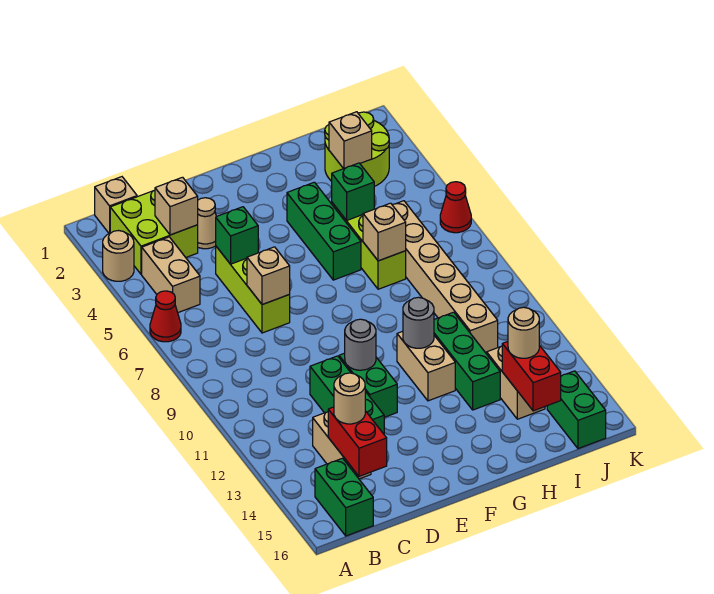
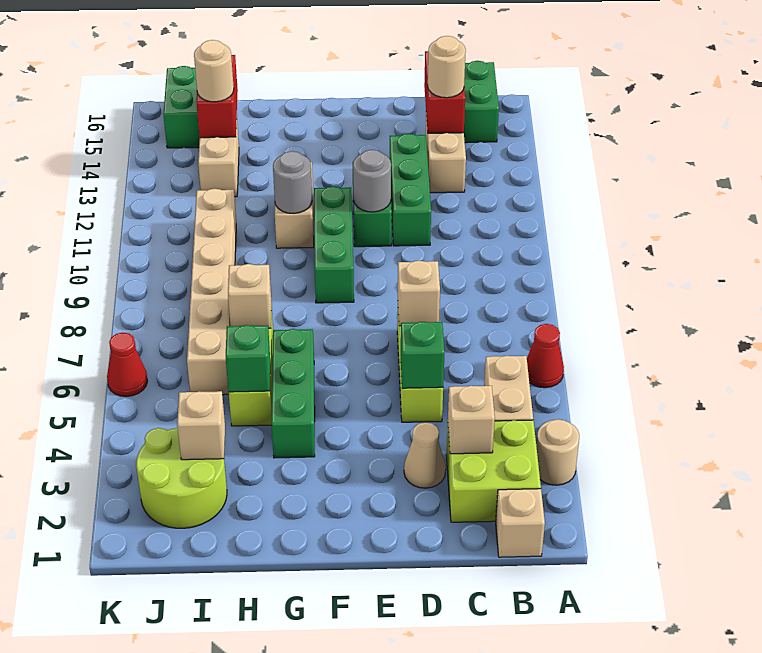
green brick H11:H13 level 1 -> green brick F9:F11 level 1

